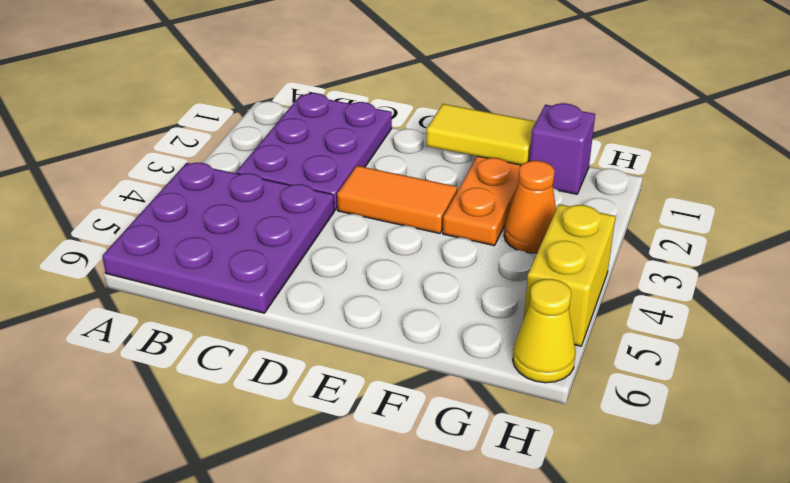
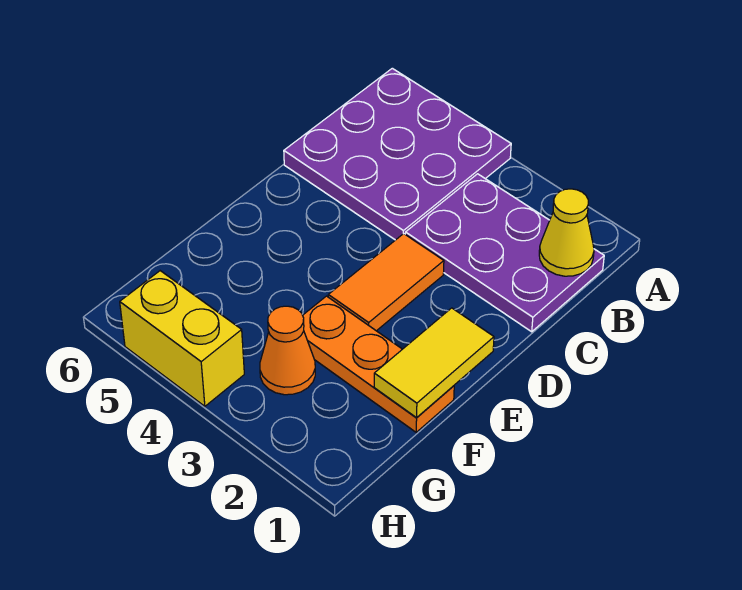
purple brick G1 level 1 -> none
yellow cone H6 level 1 -> yellow cone B1 level 2

